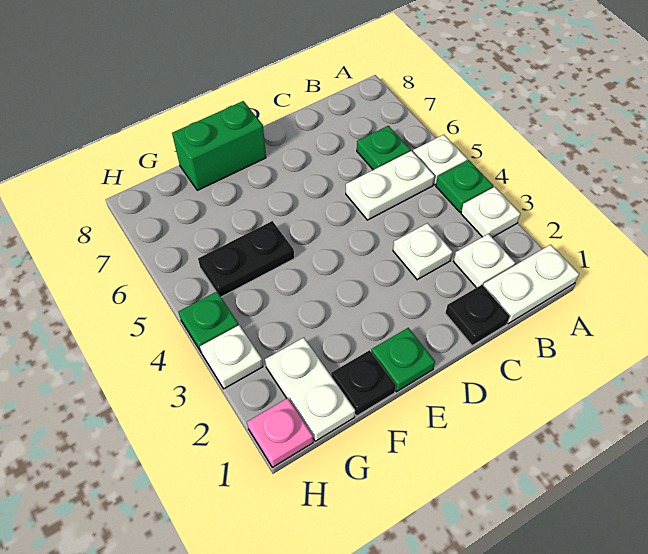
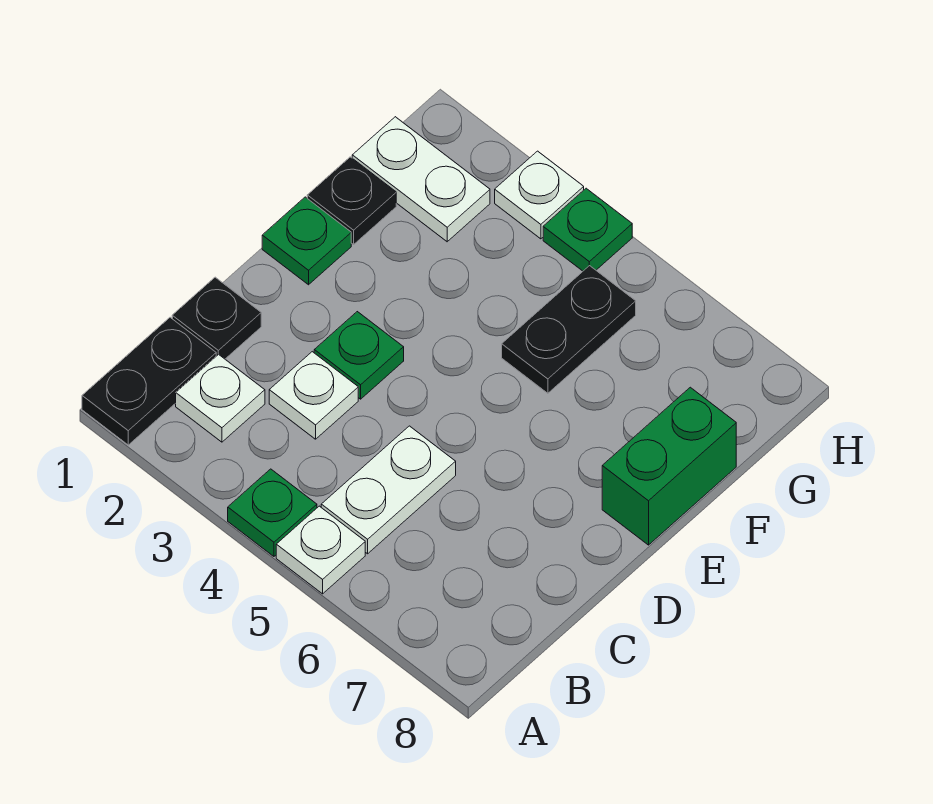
white plate A1:B1 level 1 -> black plate A1:B1 level 1
white plate A3 level 1 -> none
green plate B6 level 1 -> green plate D3 level 1
pink plate H1 level 1 -> none

